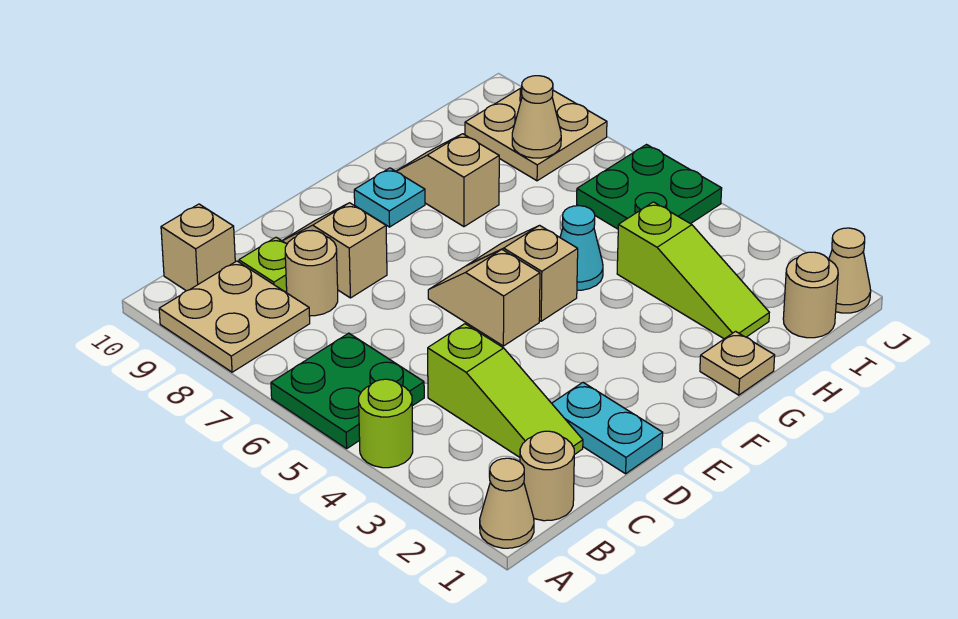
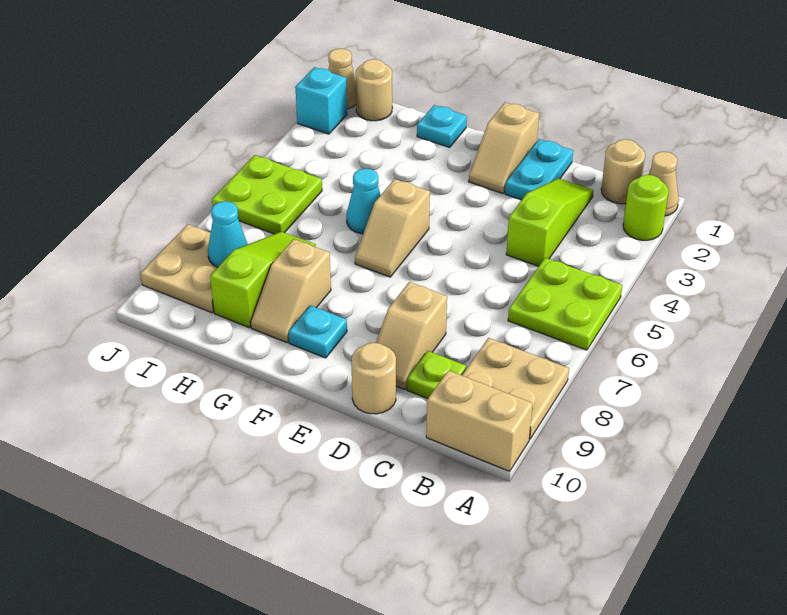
lime round brick A4 level 1 -> lime round brick A2 level 1
green plate A5:B6 level 1 -> lime plate A5:B6 level 1
tan brick B10 level 1 -> tan brick A10:B10 level 1
tan round brick C8 level 1 -> tan round brick D10 level 1
tan slope E5:E6 level 1 top 5 -> tan slope E1:E2 level 1 top 1
tan plate G1 level 1 -> cyan plate G1 level 1
lime slope H2:H4 level 1 top 4 -> lime slope H7:H9 level 1 top 9
green plate I5:J6 level 1 -> lime plate I5:J6 level 1
tan cone I8 level 2 -> cyan cone I8 level 2
none -> cyan brick J2 level 1

